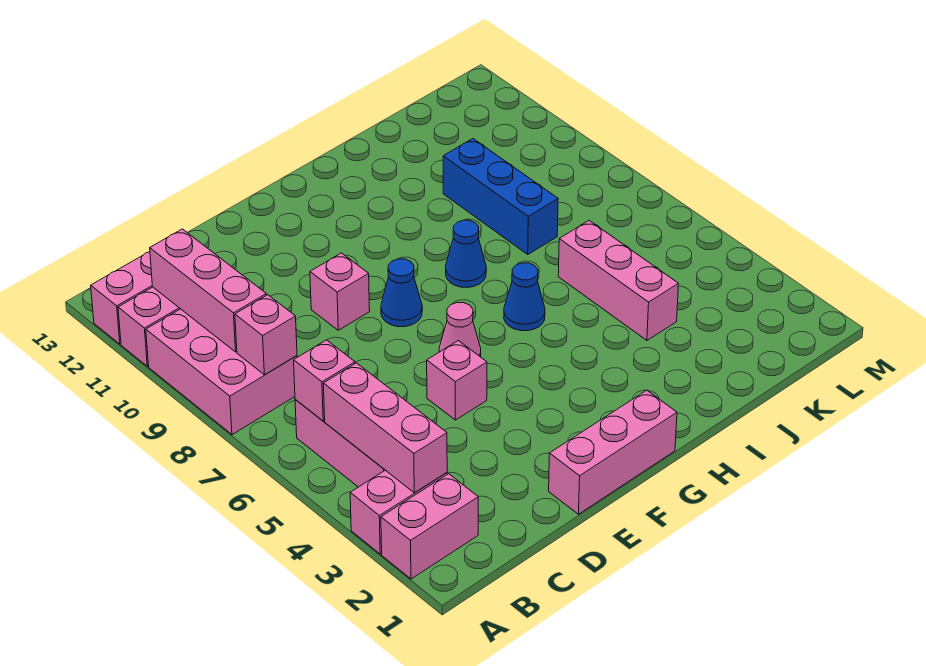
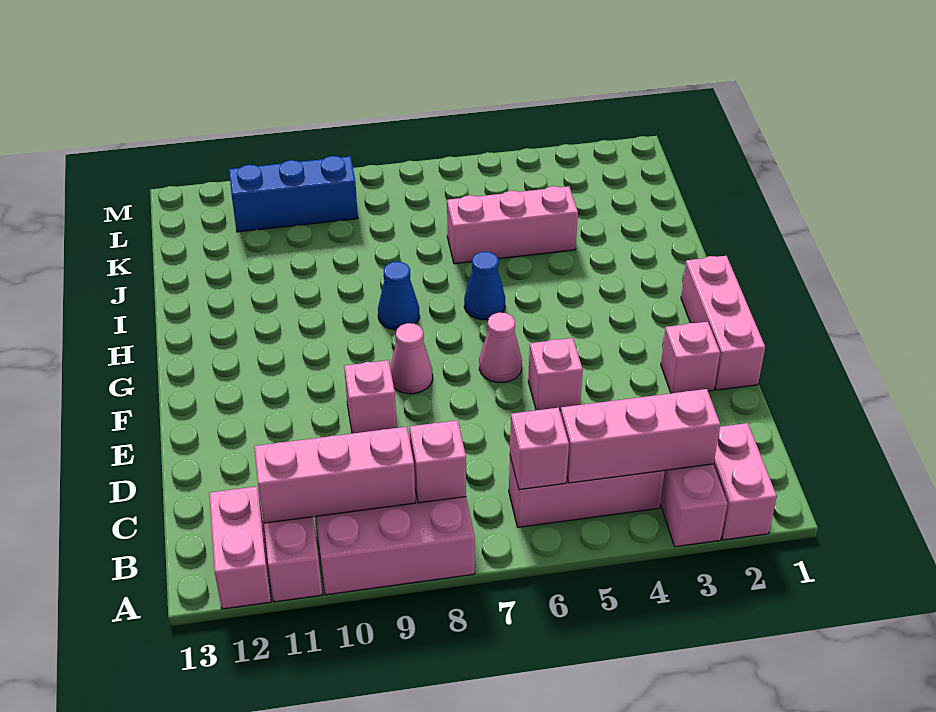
none -> pink brick E2 level 1
blue cone F8 level 1 -> pink cone F8 level 1
blue brick J8:J10 level 1 -> blue brick L9:L11 level 1

